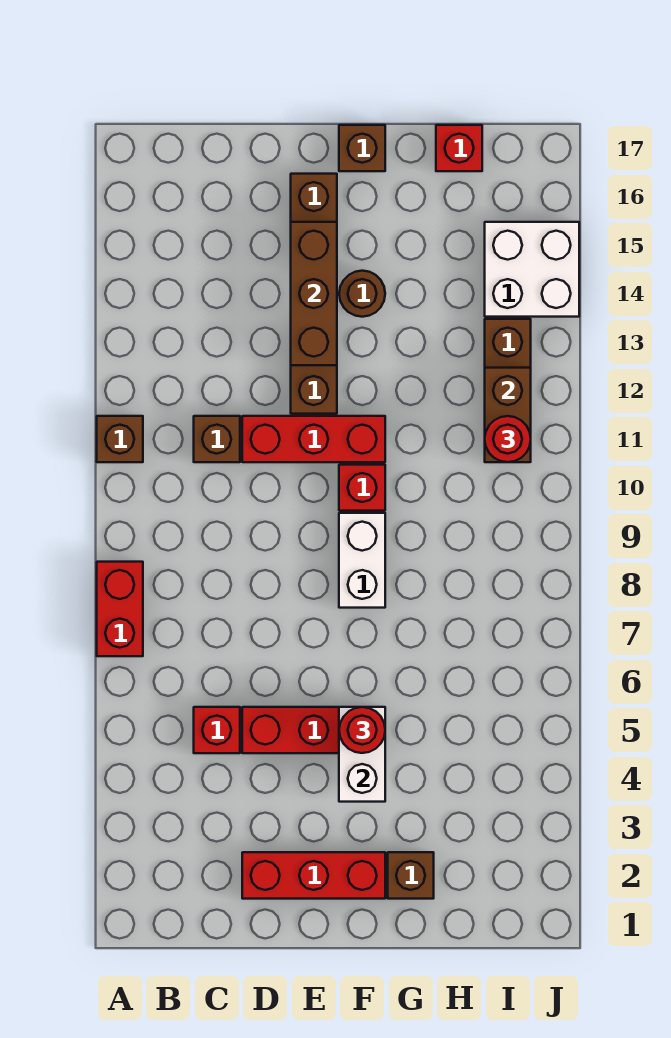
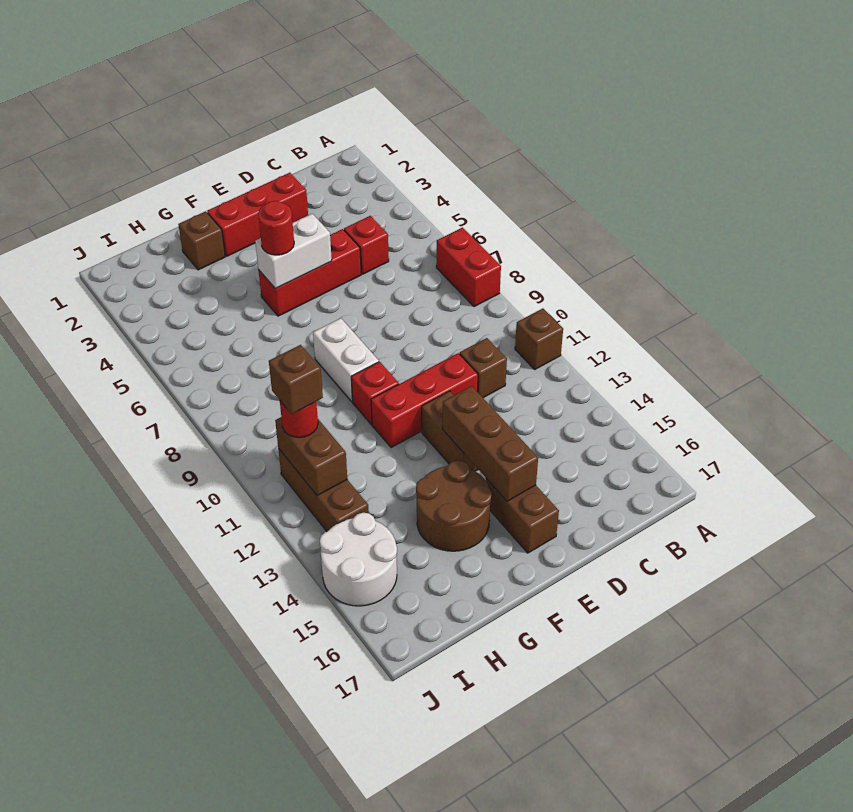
white brick F4:F5 level 2 -> white brick E5:F5 level 2
brown round brick F14 level 1 -> brown round brick F14:G15 level 1
brown brick F17 level 1 -> brown brick I11 level 4
red brick H17 level 1 -> none
white brick I14:J15 level 1 -> white round brick I14:J15 level 1

